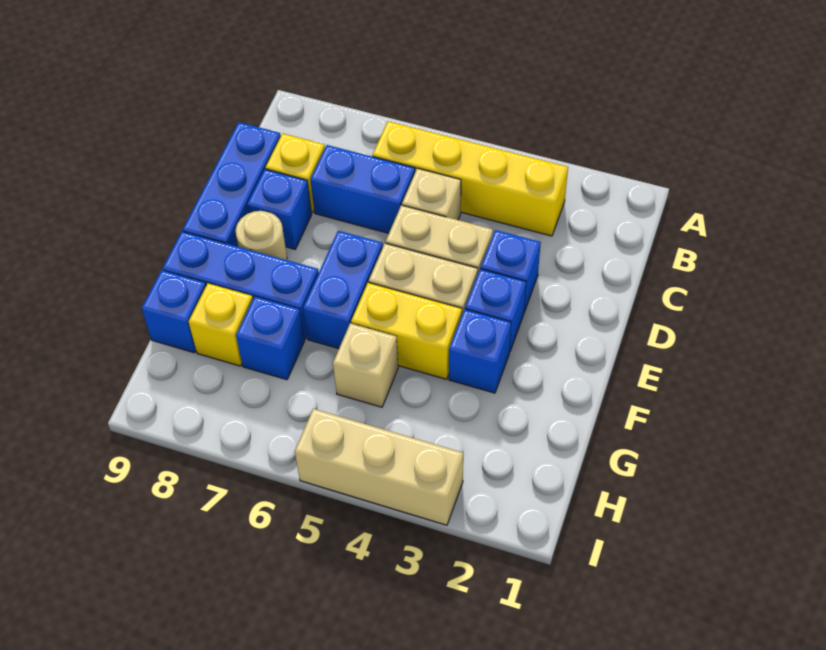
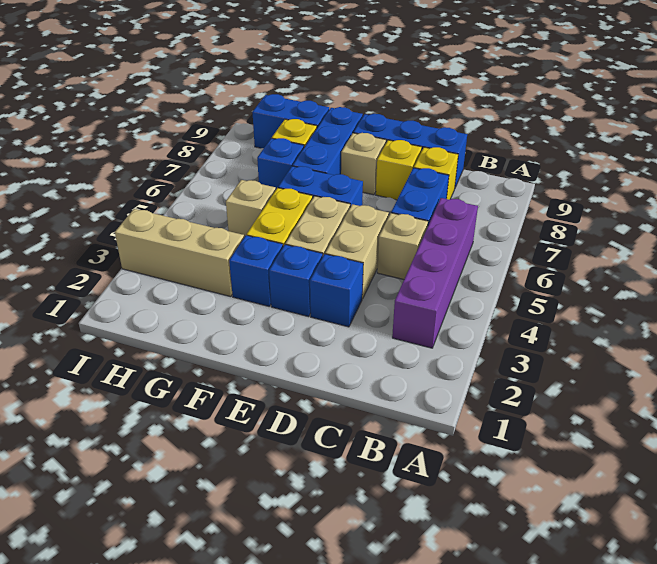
yellow brick B3:B6 level 1 -> purple brick B3:B6 level 1
blue brick D8 level 1 -> yellow brick D8 level 1
tan round brick E8 level 1 -> tan brick E8 level 1
blue brick G9 level 1 -> blue brick G9:H9 level 1
tan brick I3:I5 level 1 -> tan brick G3:I3 level 1

